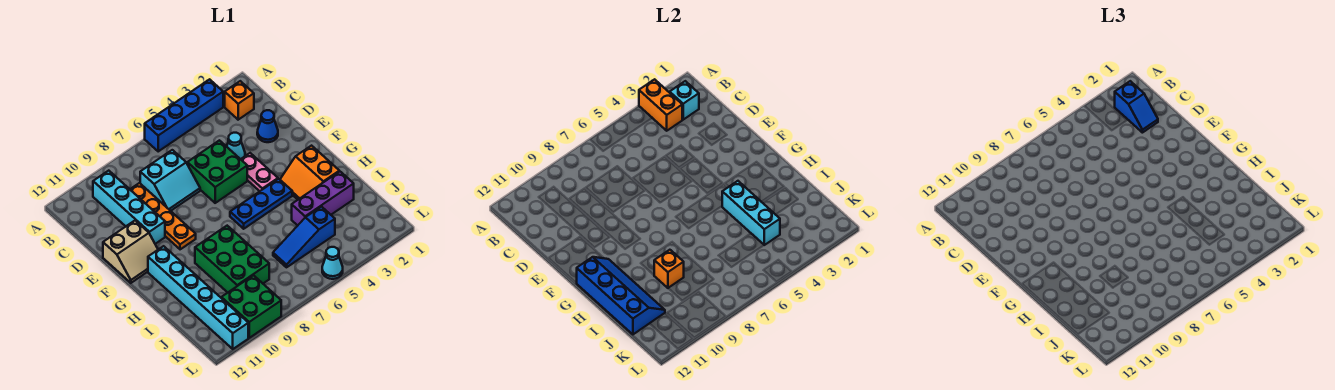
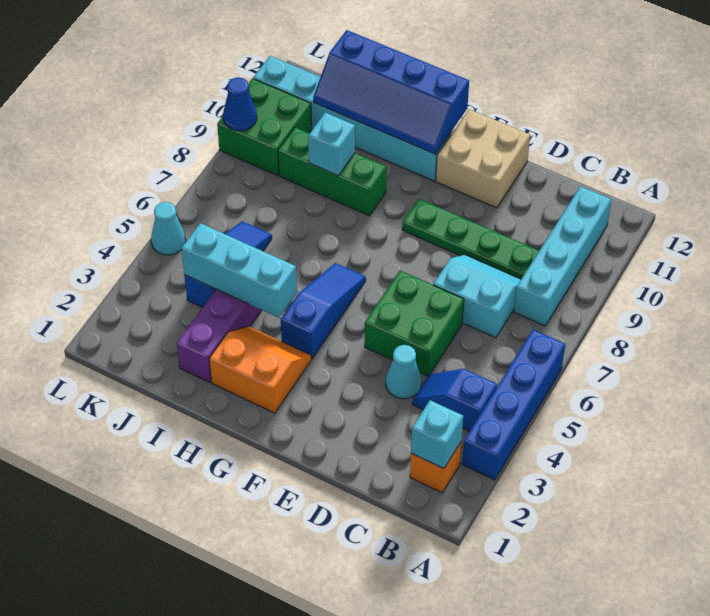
orange brick A3:B3 level 2 -> none
blue slope B2:C2 level 3 top B -> blue slope B4:C4 level 1 top B
cyan brick B10:E10 level 1 -> cyan brick B8:B11 level 1
cyan slope C7:D8 level 1 top C -> cyan slope C7:D8 level 1 top 7
orange plate C9:F9 level 1 -> green plate C9:F9 level 1
blue cone D2 level 1 -> blue cone L9 level 2
pink plate E4:F4 level 1 -> none
tan slope E11:F12 level 1 top E -> tan brick E11:F12 level 1
blue plate G4:G6 level 1 -> blue slope G4:G6 level 1 top 4
green brick H8:J9 level 1 -> green brick H9:J9 level 1
orange brick I9 level 2 -> cyan brick I9 level 2

